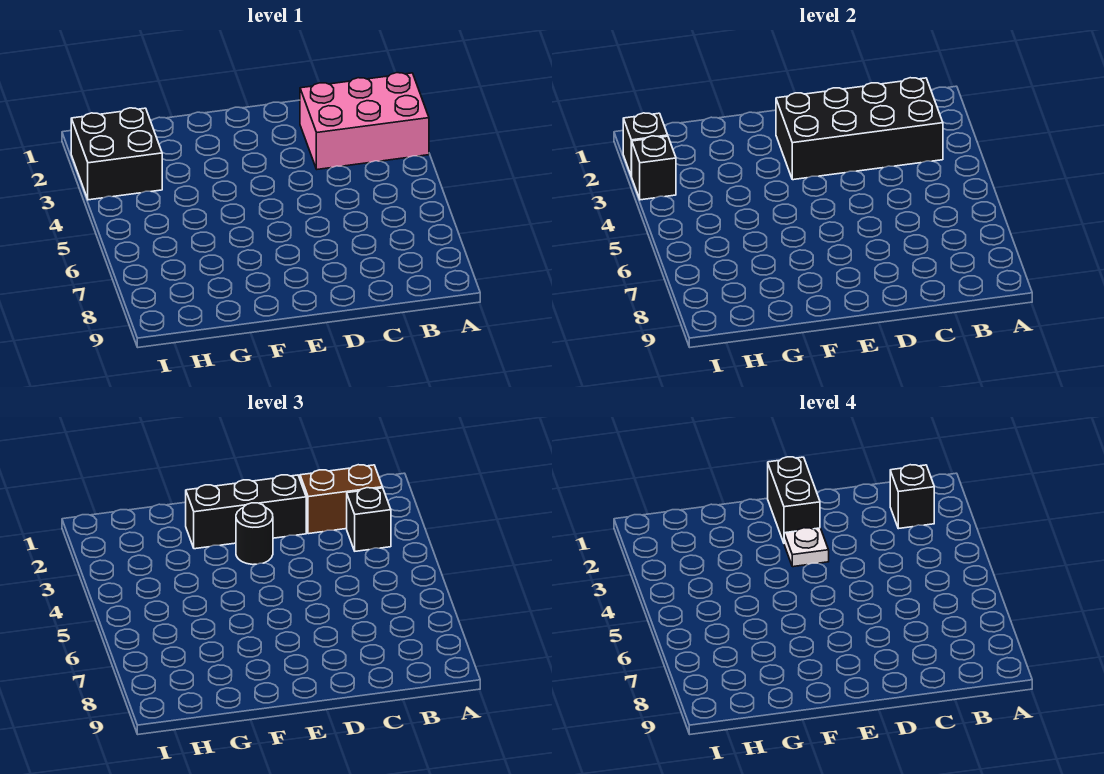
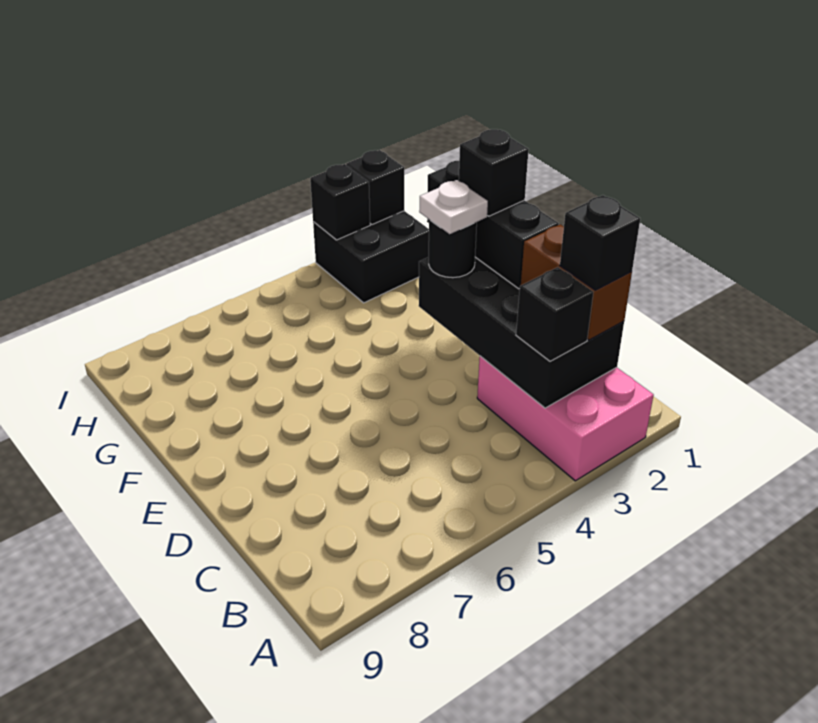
black brick E1:E2 level 4 -> black brick E2 level 4

